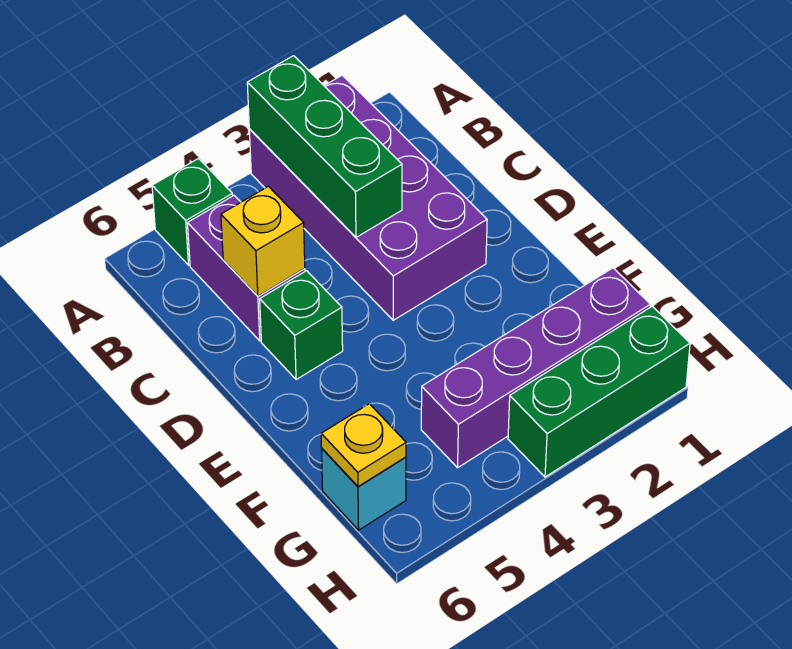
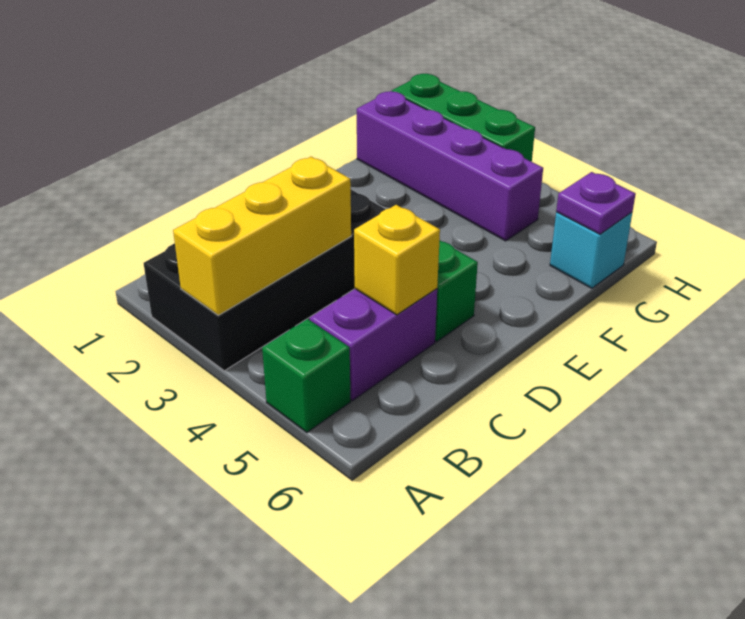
purple brick A2:D3 level 1 -> black brick A2:D3 level 1
green brick A3:C3 level 2 -> yellow brick A3:C3 level 2
yellow plate G6 level 2 -> purple plate G6 level 2

